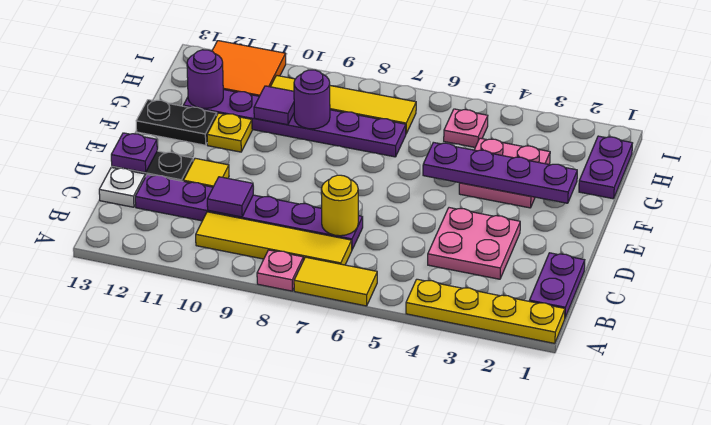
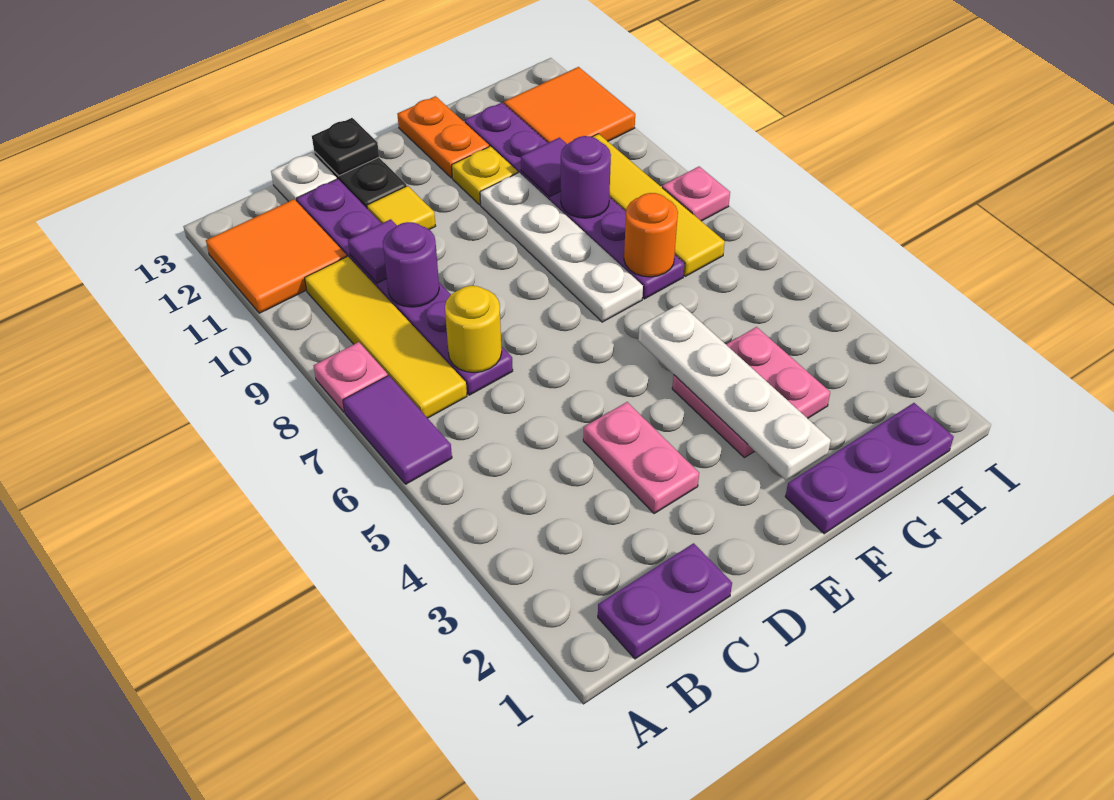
yellow plate A1:A4 level 1 -> none
yellow tile A6:A7 level 1 -> purple tile A6:A7 level 1
none -> orange tile A11:B12 level 1
pink plate C3:D4 level 1 -> pink plate D3:D4 level 1
purple plate D13 level 2 -> black plate D13 level 2
purple plate F2:F5 level 2 -> white plate F2:F5 level 2
none -> white plate F7:F10 level 1
black plate F12:F13 level 1 -> orange plate F12:F13 level 1
purple plate G1:H1 level 1 -> purple plate F1:H1 level 1
none -> orange round brick G7 level 2
purple round brick G12 level 2 -> purple round brick C9 level 2
pink plate H5 level 1 -> pink plate I8 level 1

